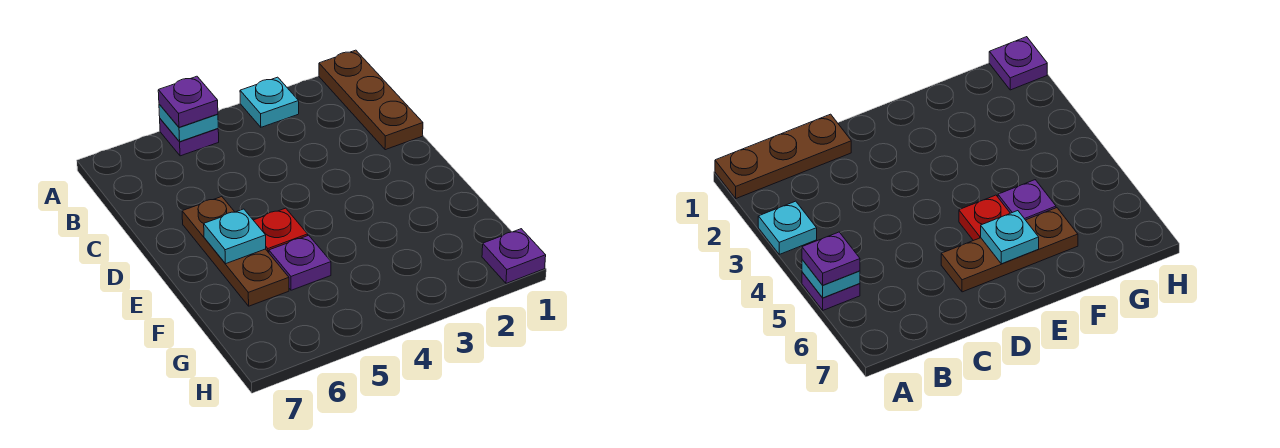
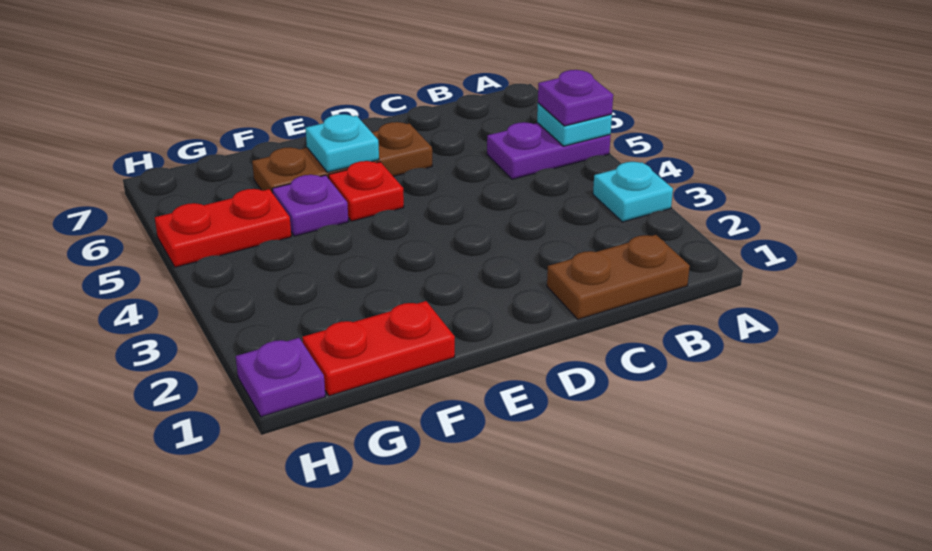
brown plate A1:C1 level 1 -> brown plate B1:C1 level 1
purple plate A5 level 1 -> purple plate A5:B5 level 1
none -> red plate F1:G1 level 1
none -> red plate G5:H5 level 1

